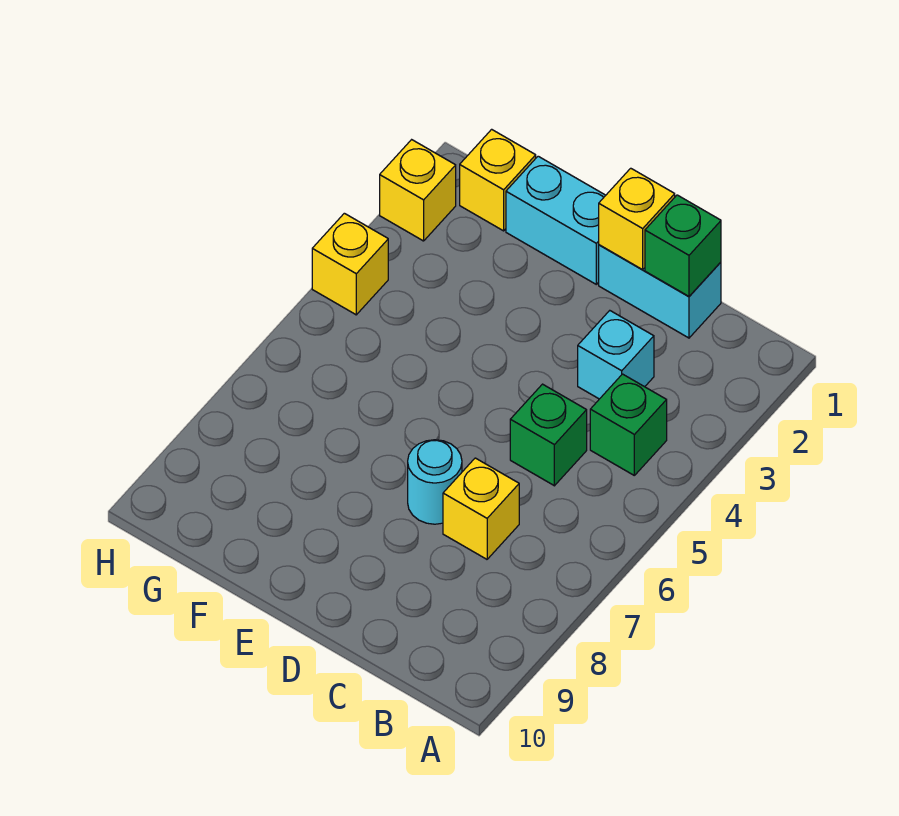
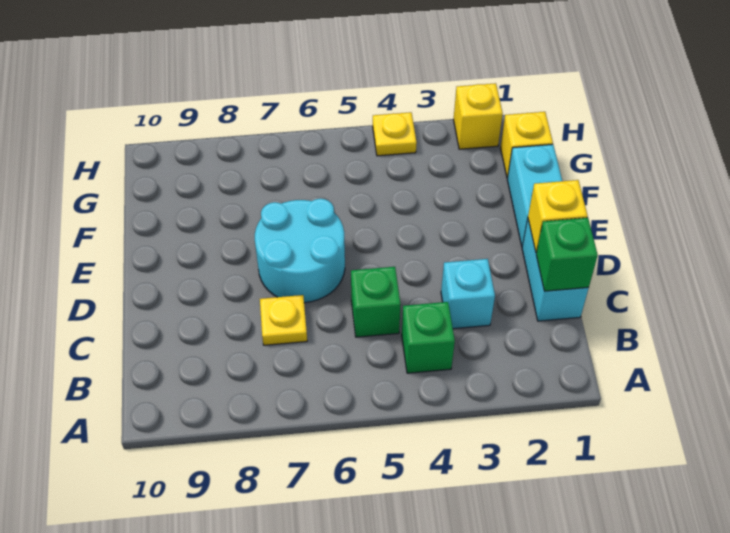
yellow brick C7 level 1 -> yellow plate C7 level 1
cyan round brick D7 level 1 -> cyan round brick D6:E7 level 1
yellow brick H4 level 1 -> yellow plate H4 level 1

